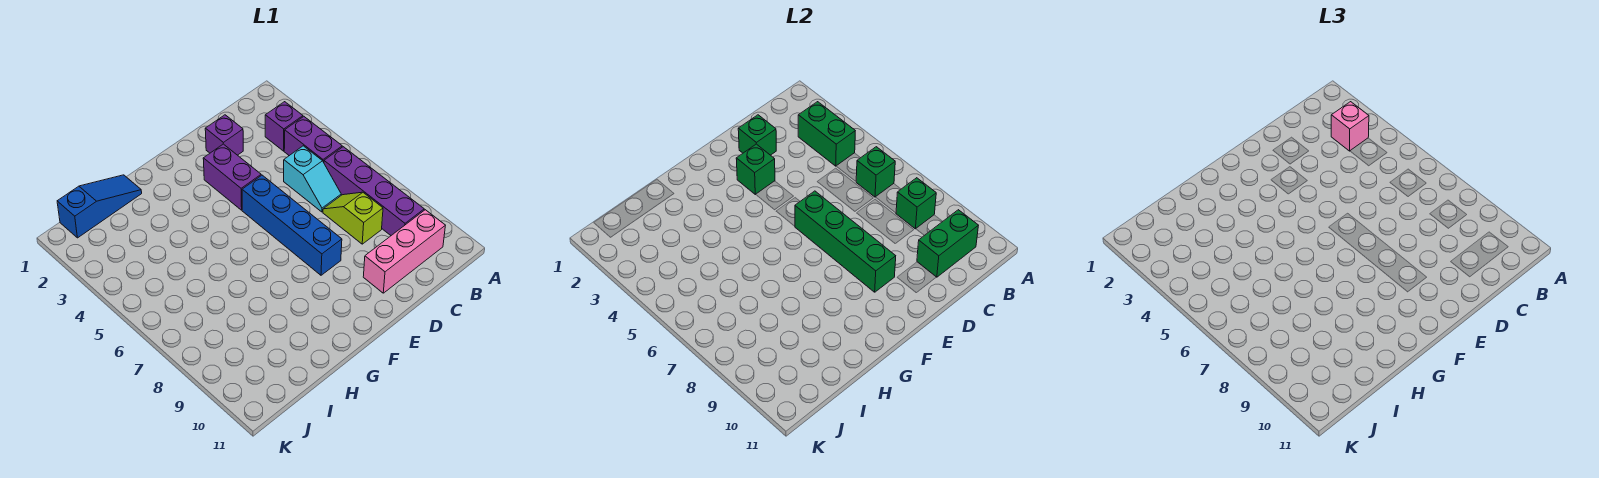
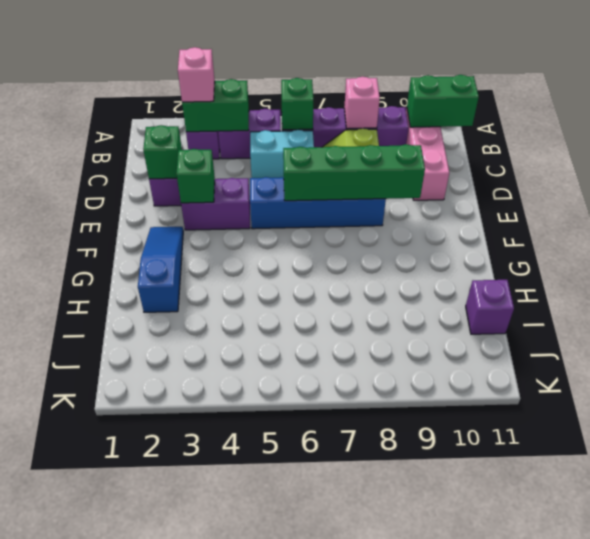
green brick B8 level 2 -> pink brick B8 level 2
green brick B10:C10 level 2 -> green brick B10:B11 level 2
cyan slope C5:C6 level 1 top 5 -> cyan brick C5:C6 level 1
blue slope H1:J1 level 1 top J -> blue slope F2:H2 level 1 top H
none -> purple brick I11 level 1

